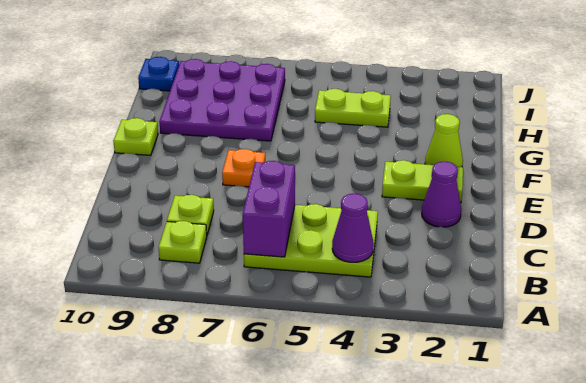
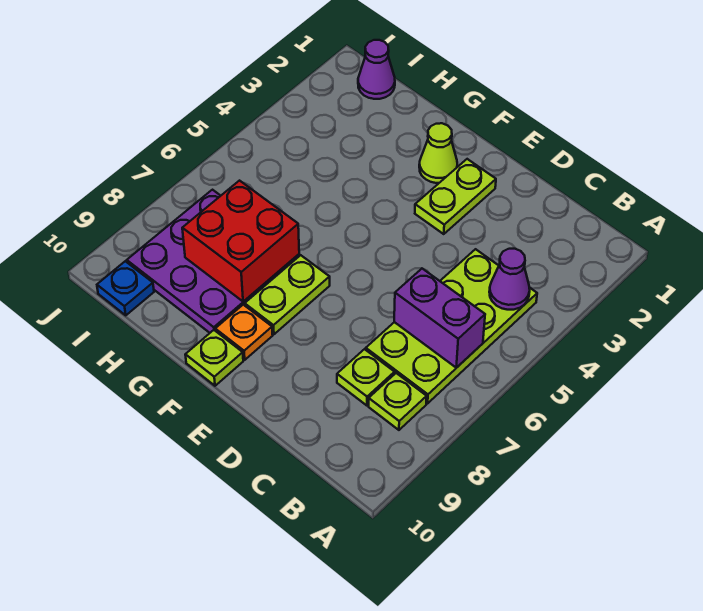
lime plate B4:C6 level 1 -> lime plate B4:C7 level 1
purple cone D2 level 1 -> purple cone I1 level 1
orange plate E7 level 1 -> orange plate F9 level 1
none -> red brick G7:H8 level 2
lime plate H4:H5 level 1 -> lime plate F7:F8 level 1

